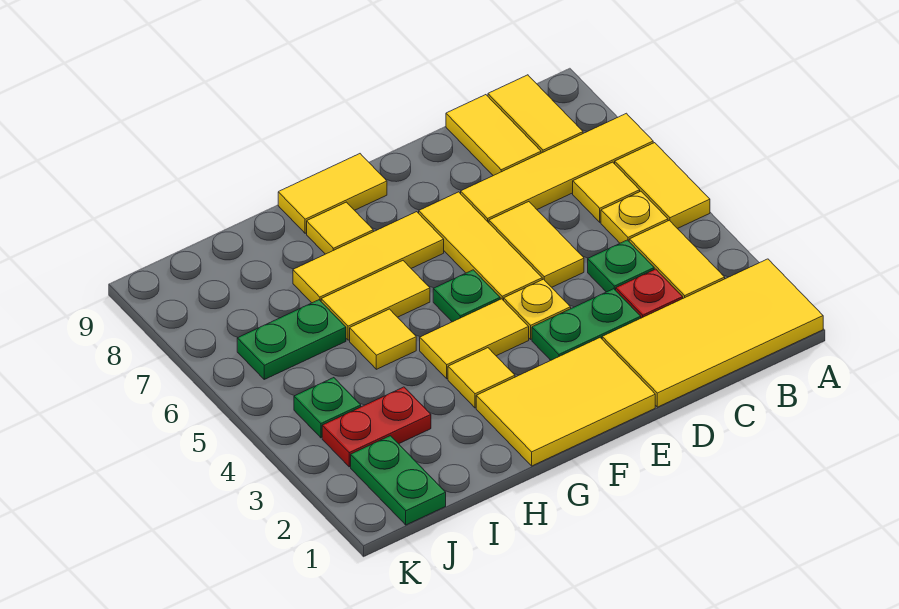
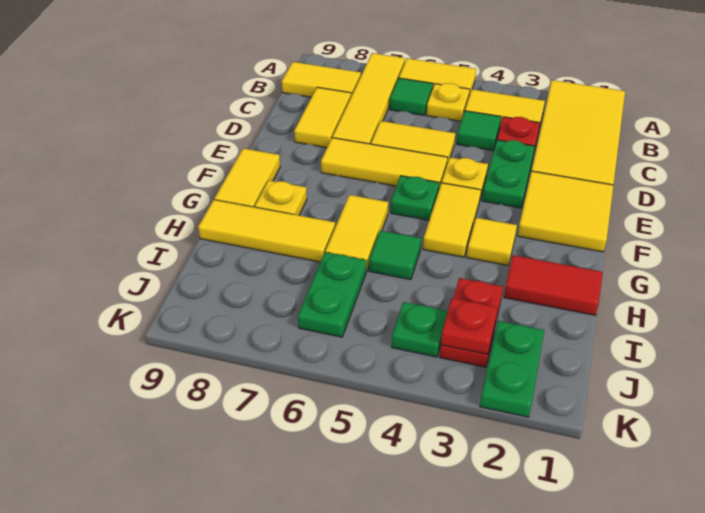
yellow tile B6 level 1 -> green tile B6 level 1
green plate C4 level 1 -> green tile C4 level 1
yellow tile C8:C9 level 1 -> yellow tile C8:D8 level 1
yellow tile E1:G2 level 1 -> yellow tile E1:F2 level 1
yellow tile F7:H7 level 1 -> yellow tile H7:H9 level 1
yellow tile G8 level 1 -> yellow plate G8 level 1
none -> red tile H1:H2 level 1
yellow tile H5 level 1 -> green tile H5 level 1
green plate J1:J2 level 1 -> green plate J2:K2 level 1
none -> red plate J3 level 2

